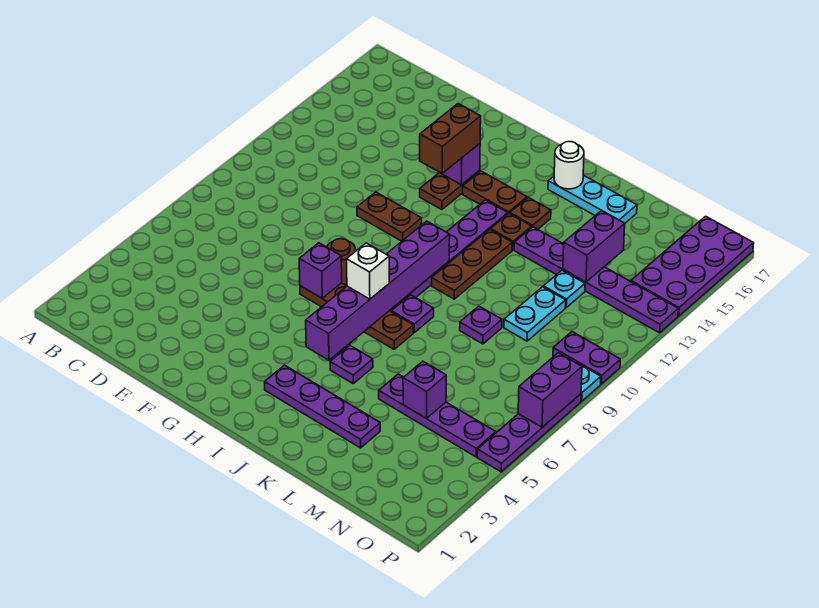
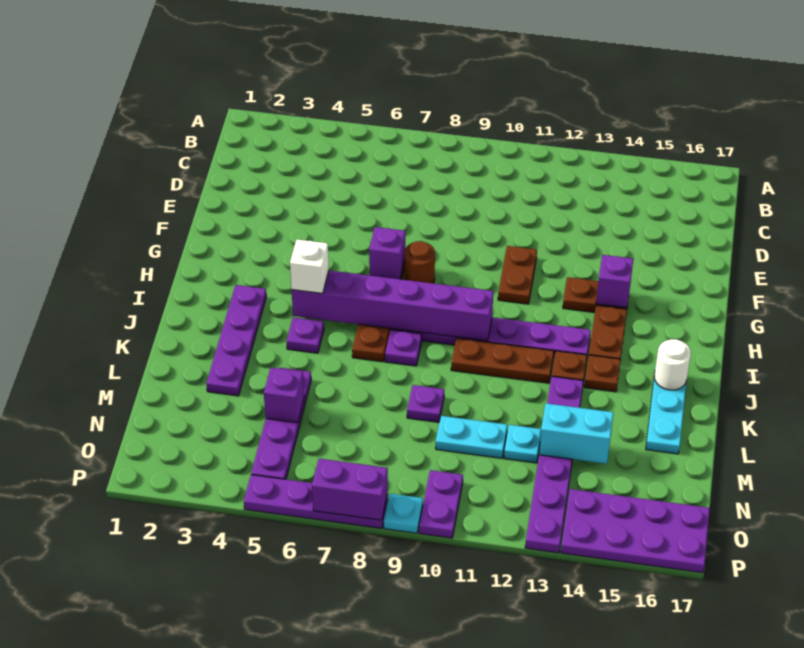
brown brick G13:G14 level 3 -> none
white brick I7 level 3 -> white brick I5 level 3
purple brick M13:M14 level 2 -> cyan brick M13:M14 level 2

